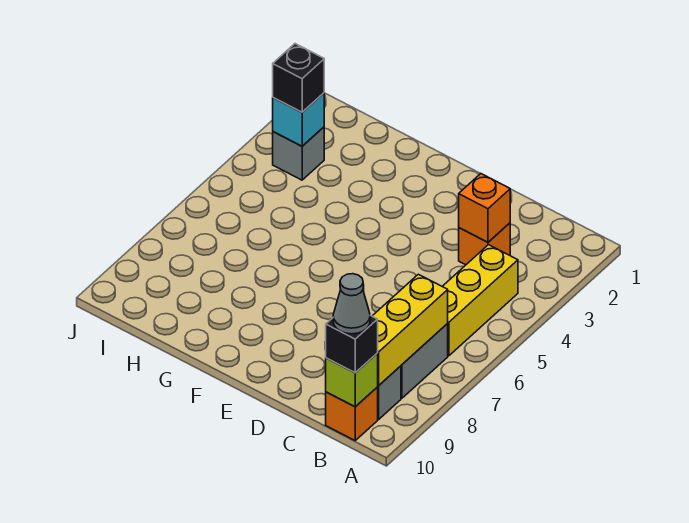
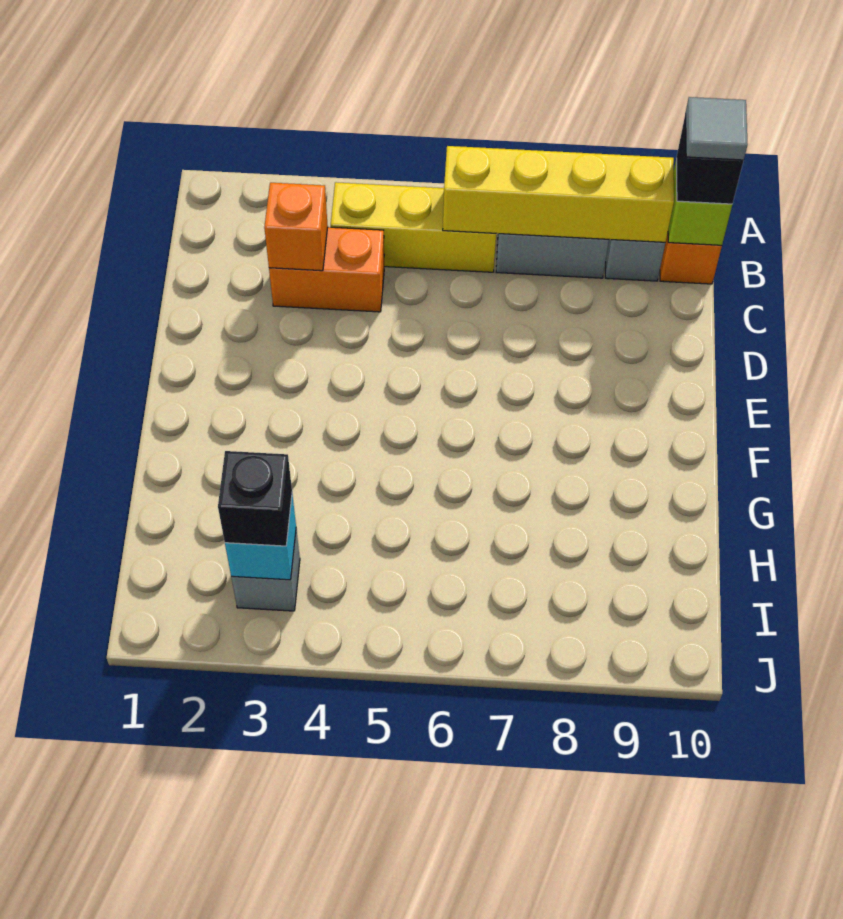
yellow brick B7:B9 level 2 -> yellow brick B6:B9 level 2
grey cone B10 level 4 -> grey tile B10 level 4
orange brick C3 level 1 -> orange brick C3:C4 level 1

